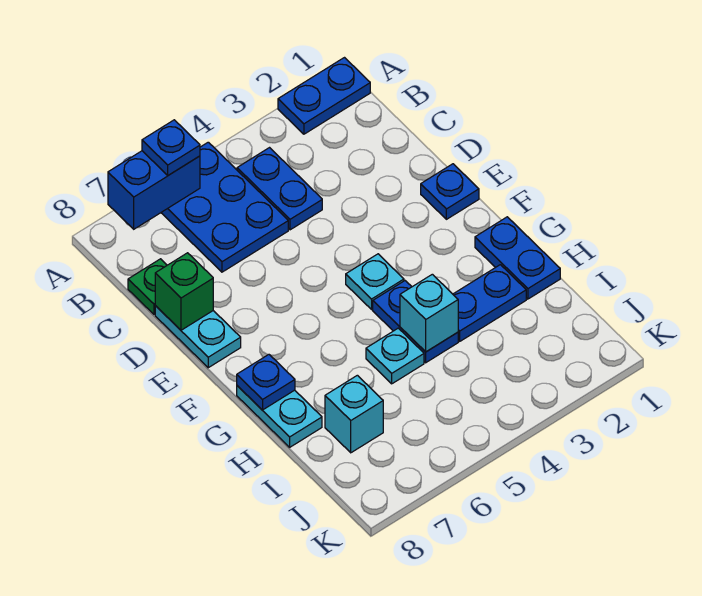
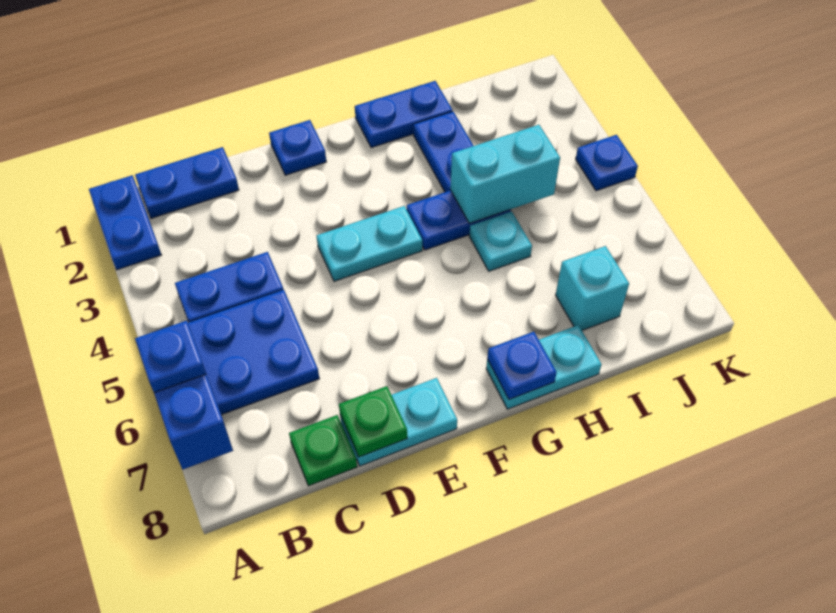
none -> blue plate B1:C1 level 1
green brick D8 level 2 -> green plate D8 level 2
cyan plate F4 level 1 -> cyan plate E4:F4 level 1
cyan brick H4 level 2 -> cyan brick H4:I4 level 2
none -> blue plate K4 level 1

